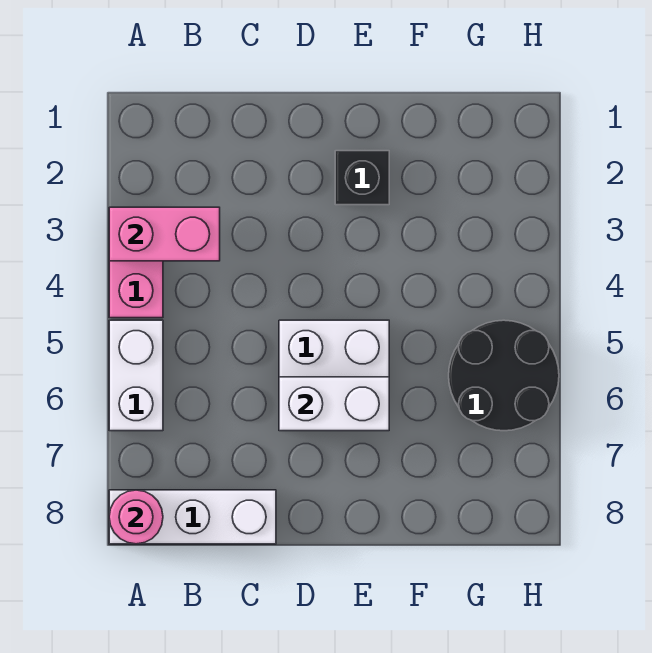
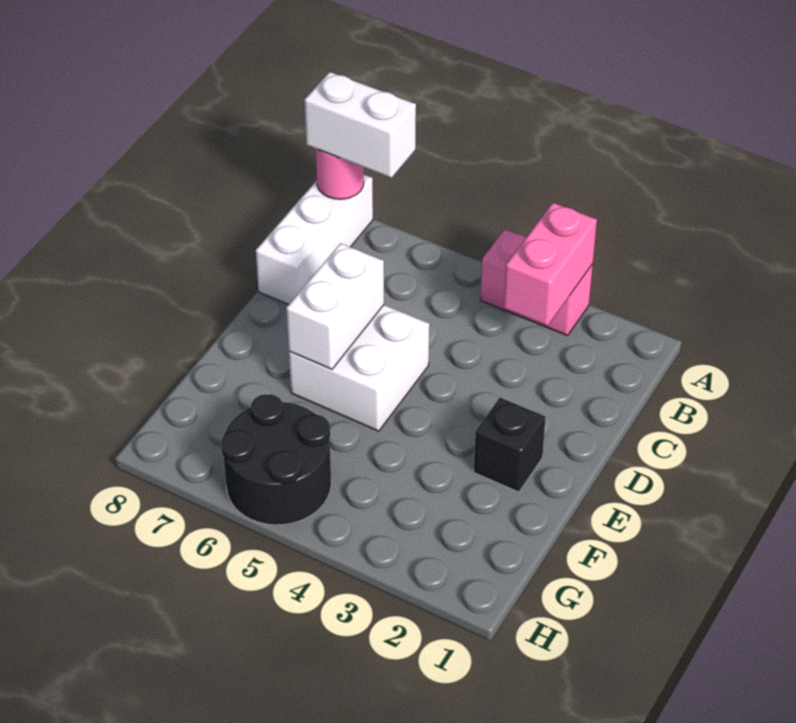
white brick A5:A6 level 1 -> white brick A7:A8 level 3

